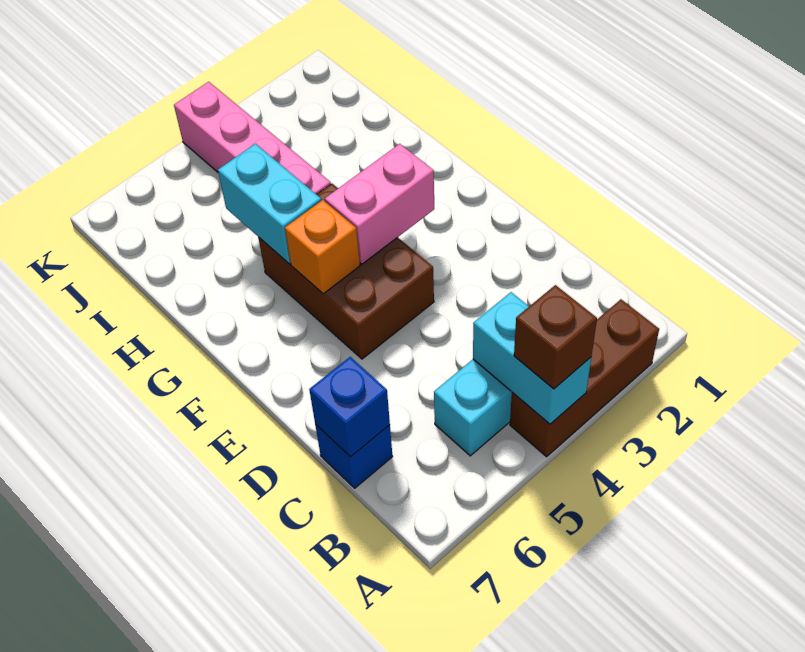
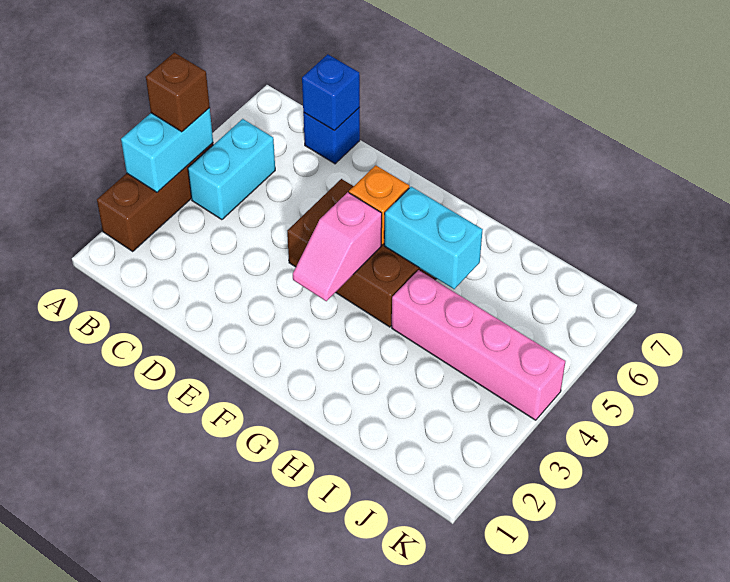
cyan brick A4:B4 level 2 -> cyan brick A3:A4 level 2
pink brick F3:F4 level 2 -> pink slope F3:F4 level 2 top 4

